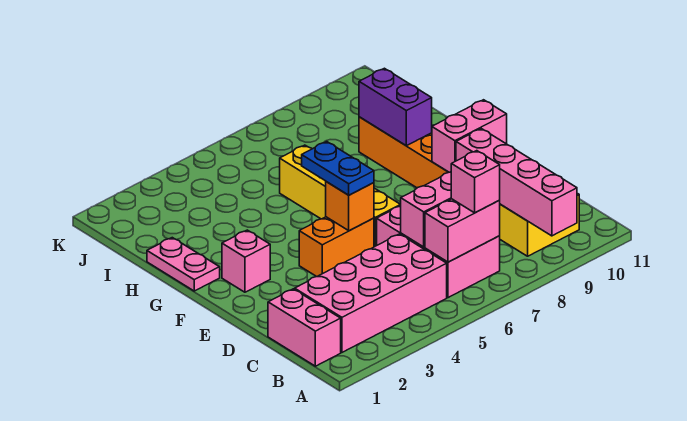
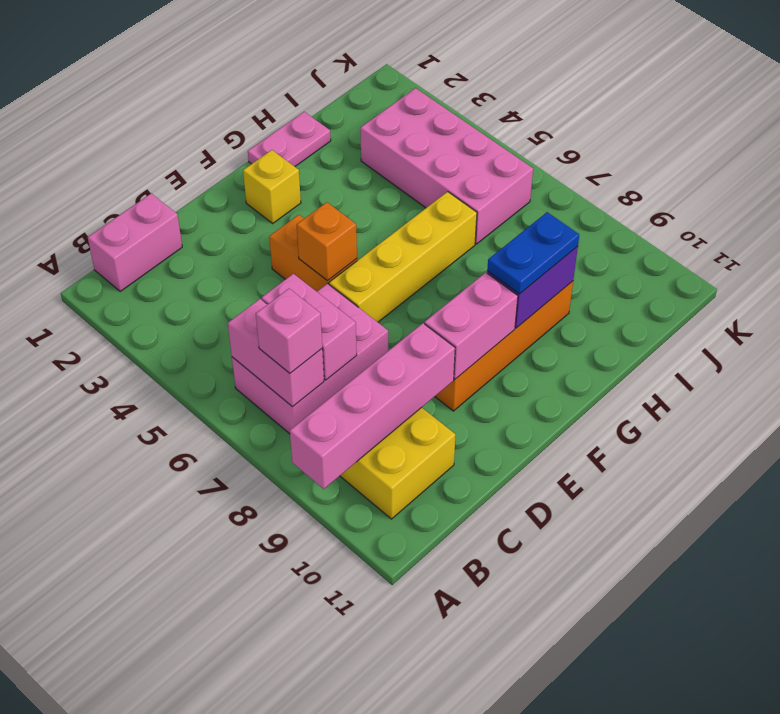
pink brick B2:C5 level 1 -> pink brick I3:J6 level 1
blue plate E5:F5 level 3 -> blue plate G9:H9 level 3
pink brick E9:E10 level 2 -> pink brick E9:F9 level 2
pink brick F2 level 1 -> yellow brick F2 level 1

